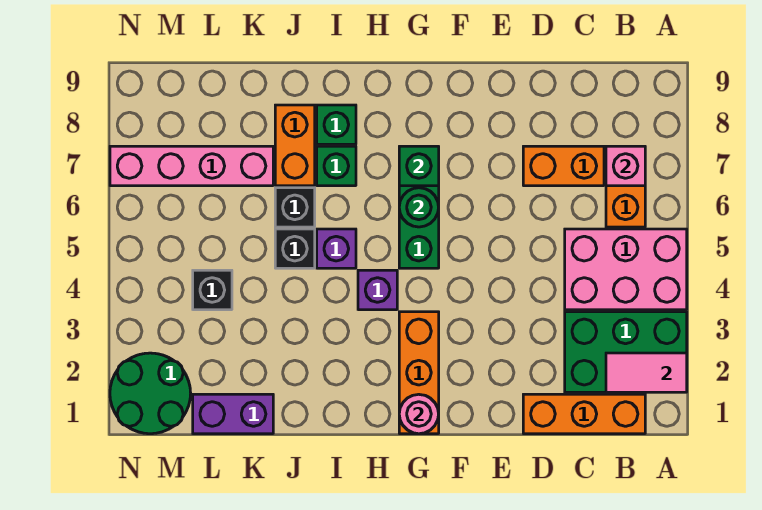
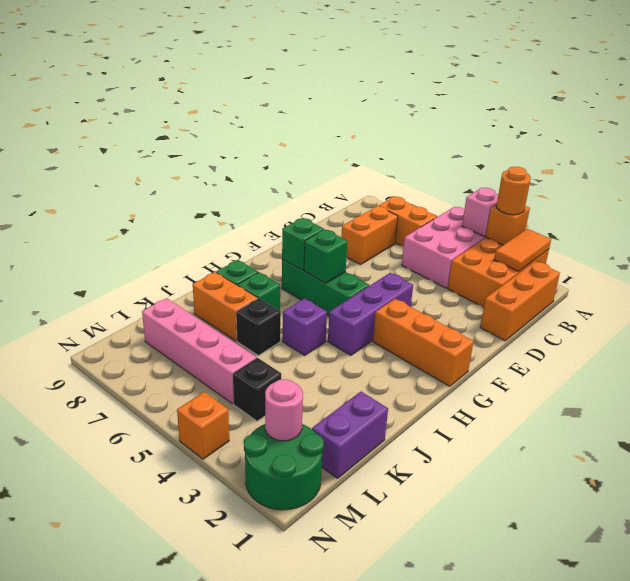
green brick A2:C3 level 1 -> orange brick A2:C3 level 1
pink tile A2:B2 level 2 -> orange tile A2:B2 level 2
none -> orange brick A3 level 2
none -> orange round brick A3 level 3
pink brick B7 level 2 -> pink brick A4 level 2
pink round brick G1 level 2 -> pink round brick M2 level 2
green round brick G6 level 2 -> green brick G6 level 2
purple brick H4 level 1 -> purple brick F4:H4 level 1
black brick J5 level 1 -> none
pink brick K7:N7 level 1 -> pink brick L5:L8 level 1
none -> orange brick N4 level 1

